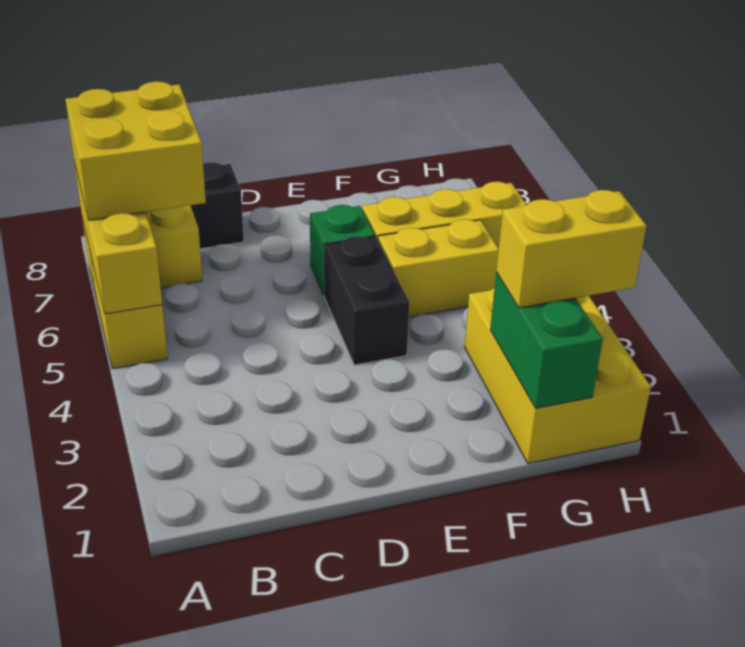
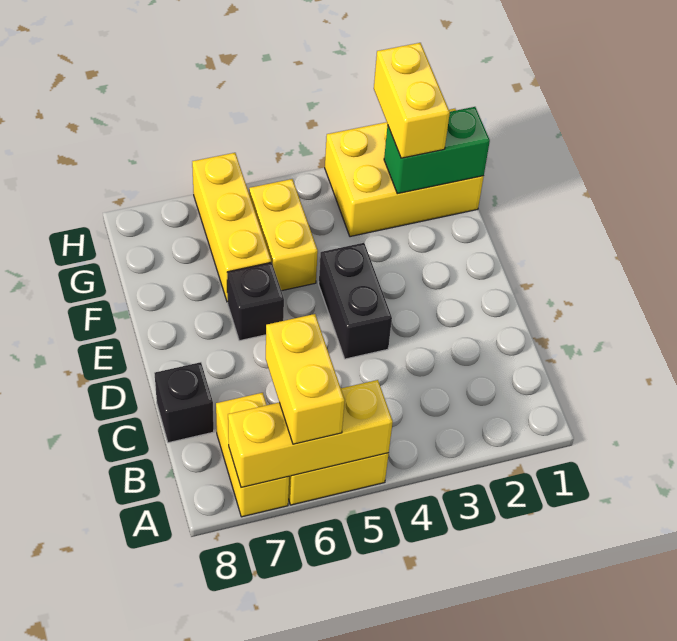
yellow brick A6:B7 level 3 -> yellow brick A6:B6 level 3
black brick E4:E5 level 1 -> black brick D4:E4 level 1
green brick E6 level 1 -> black brick E6 level 1

